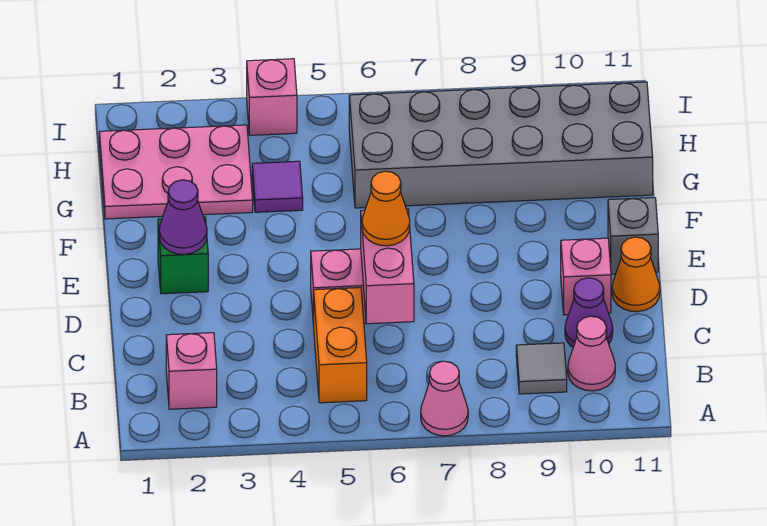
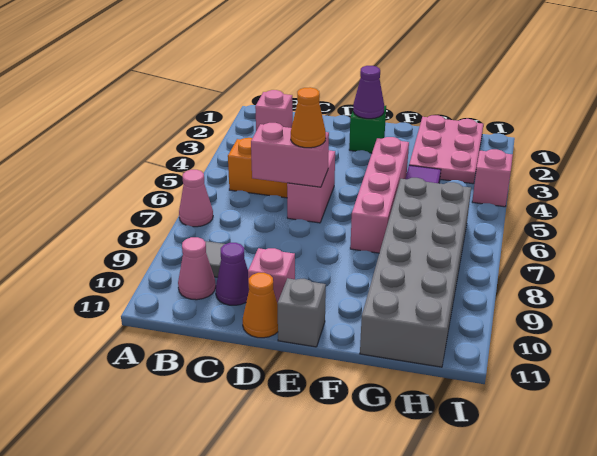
none -> pink brick F4:F7 level 1

